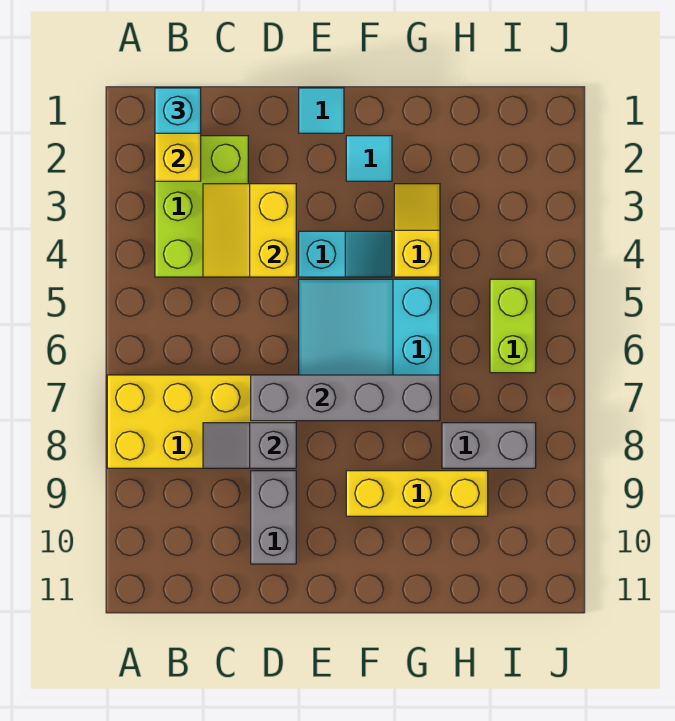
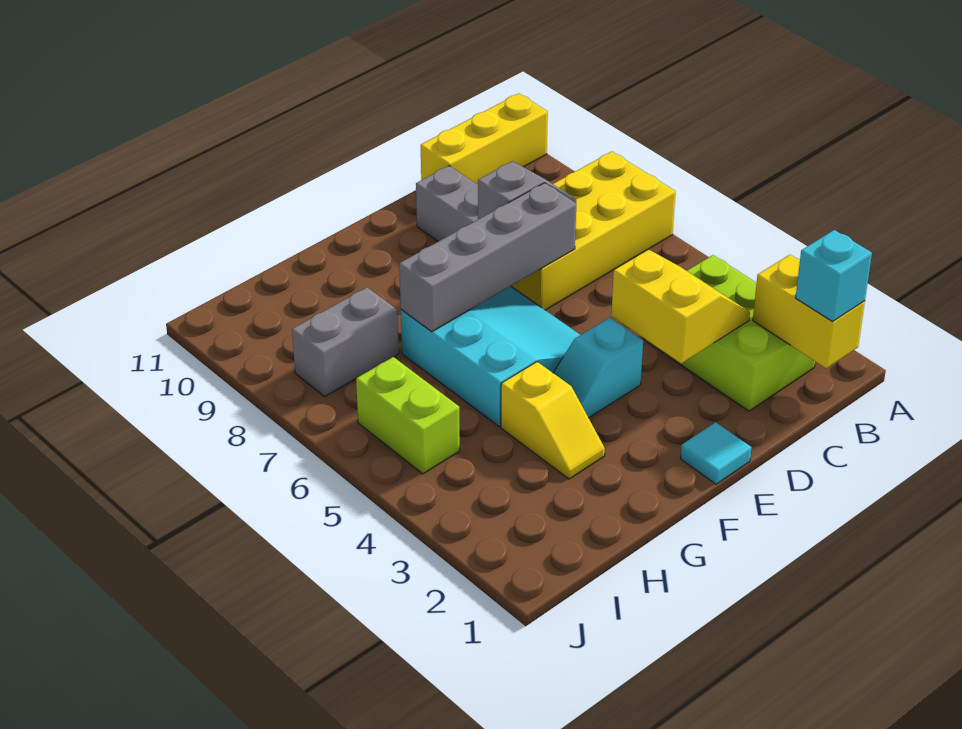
cyan tile F2 level 1 -> none
yellow brick F9:H9 level 1 -> yellow brick A11:C11 level 1

